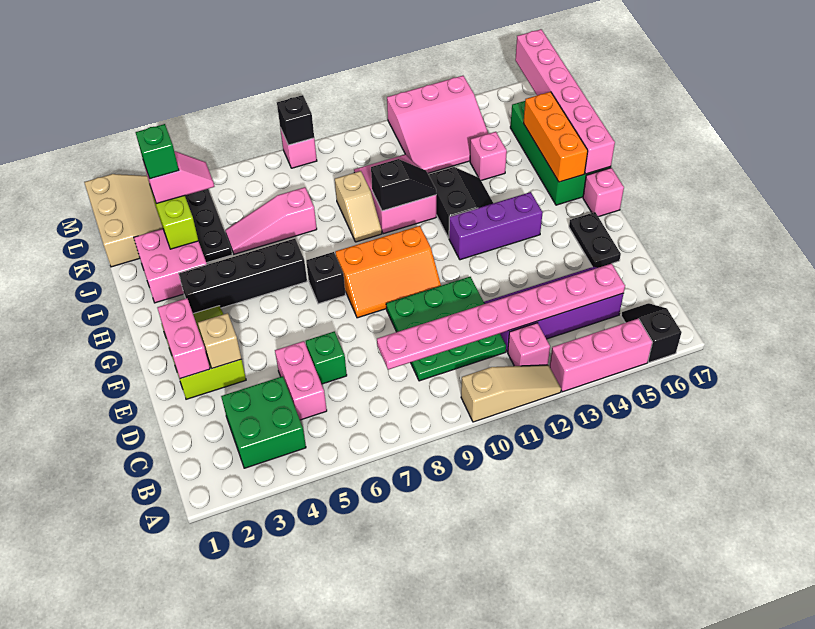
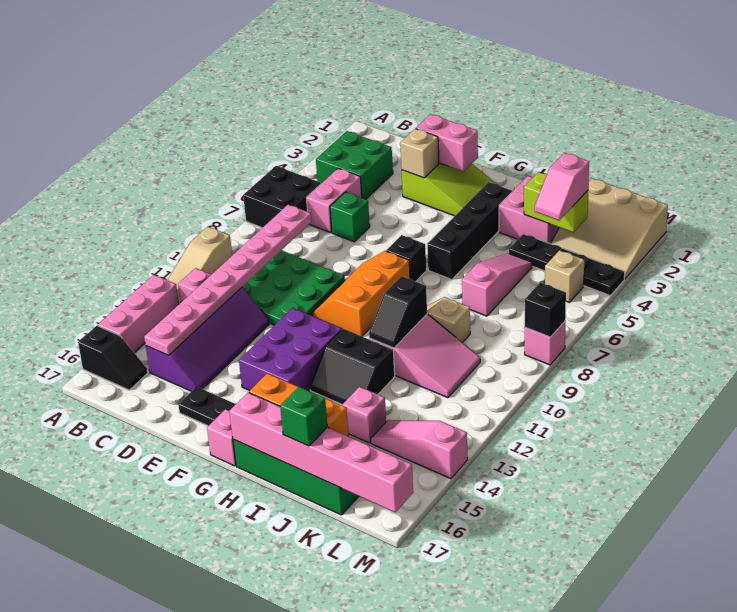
none -> black brick A6:B7 level 1
pink brick C5:D5 level 1 -> pink brick C5:C6 level 1
purple brick G12:G14 level 1 -> purple brick F12:G14 level 1
green brick K3 level 4 -> green brick J17 level 3
pink slope K12:M14 level 1 top M -> pink slope K14:M14 level 1 top M
none -> tan brick L5 level 1

